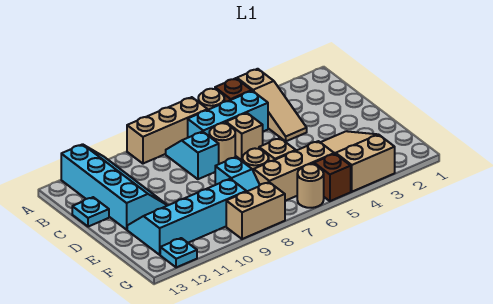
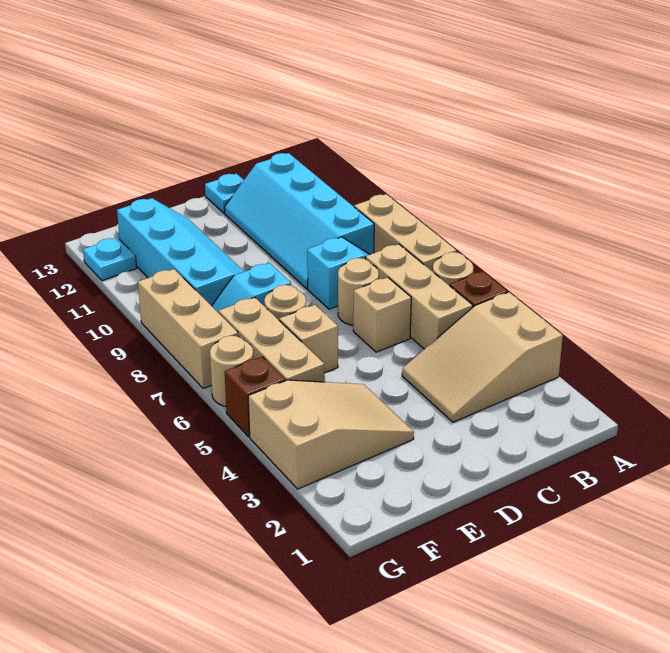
tan slope A4:C4 level 1 top A -> tan slope A3:C4 level 1 top A
cyan slope A11:D12 level 1 top 12 -> cyan slope B9:C12 level 1 top B
cyan brick B5:B7 level 1 -> tan brick B5:B7 level 1
tan brick G8:G9 level 1 -> tan brick G7:G9 level 1

